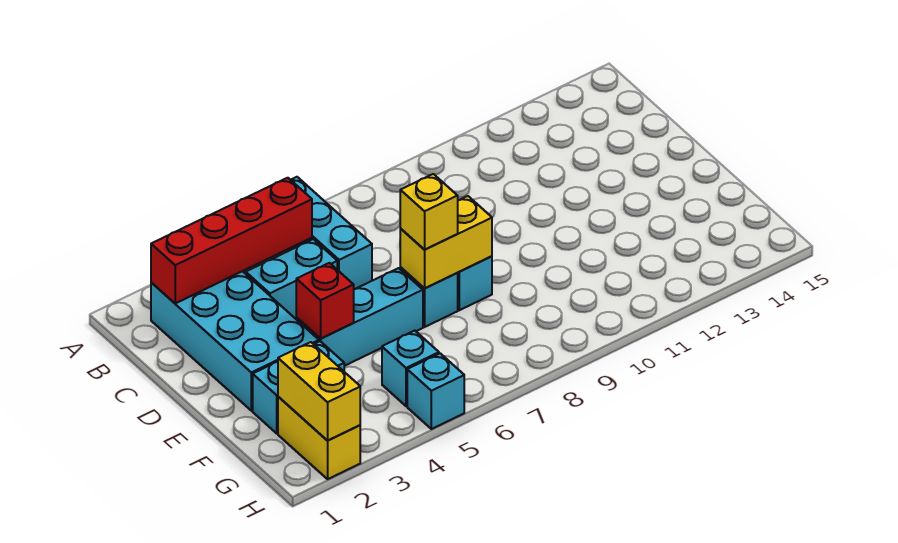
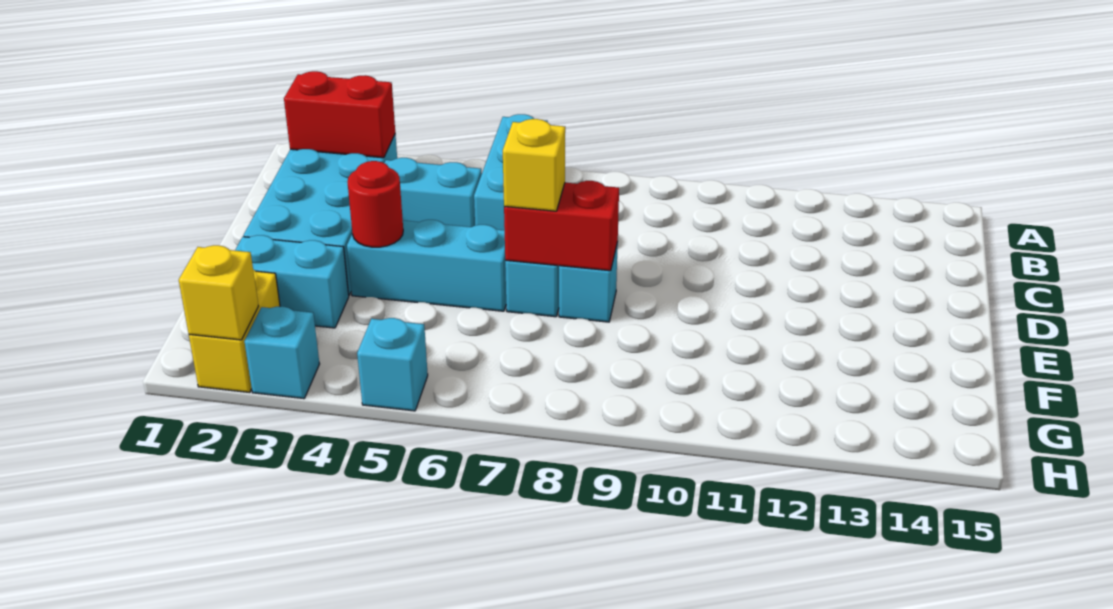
red brick B2:B5 level 2 -> red brick B2:B3 level 2
red brick E4 level 2 -> red round brick E4 level 2
yellow brick E7:E8 level 2 -> red brick E7:E8 level 2
yellow brick G2:H2 level 2 -> yellow brick H2 level 2
cyan brick G5 level 1 -> cyan brick H3 level 1

